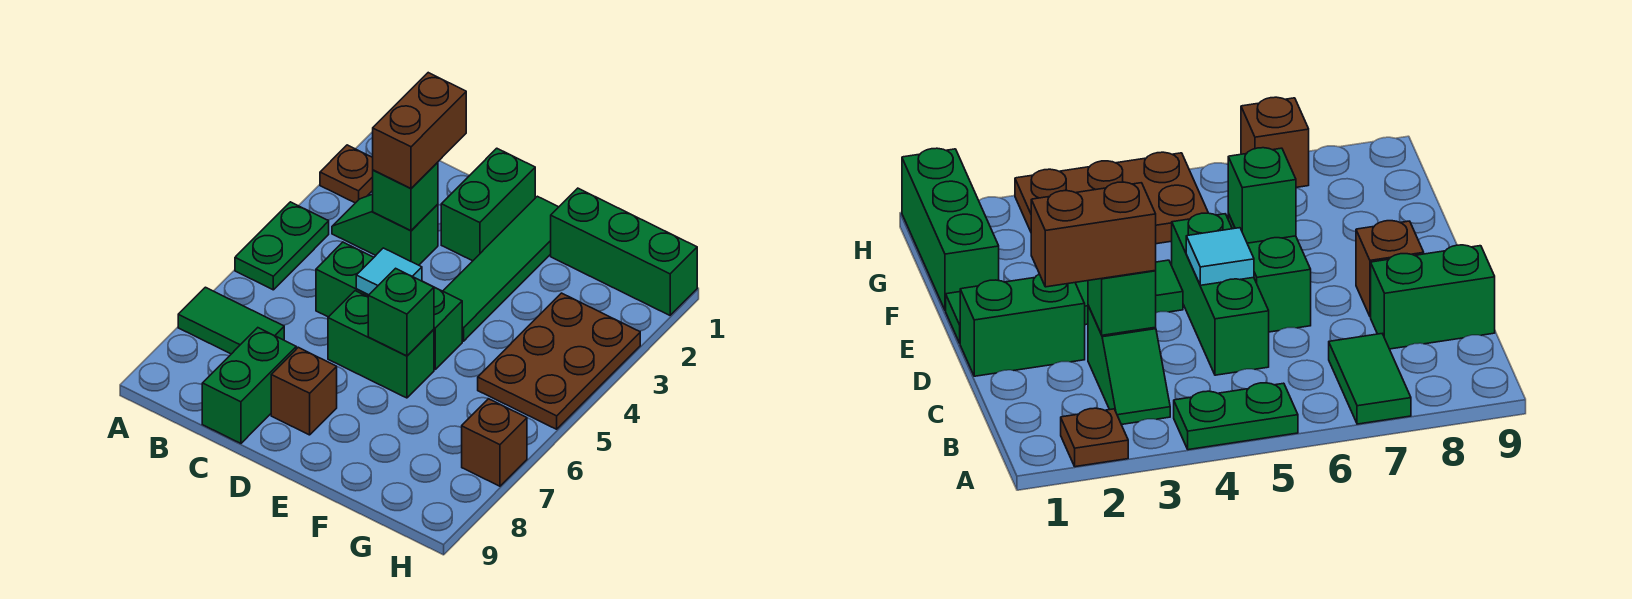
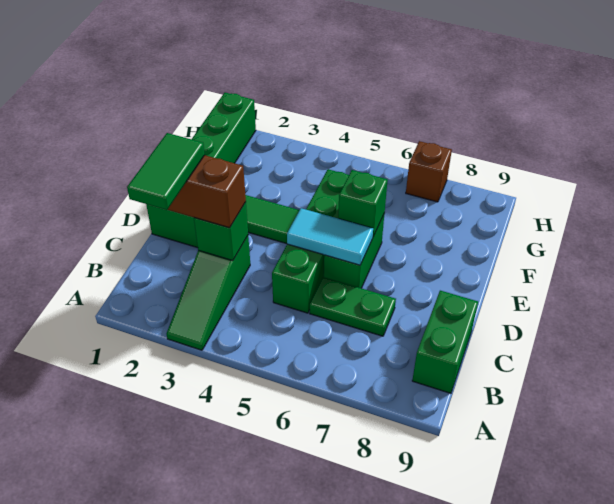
brown plate A2 level 1 -> none
green plate A4:A5 level 1 -> green plate C6:C7 level 1
green tile A7:B7 level 1 -> green tile B2:C2 level 4
green slope B3:C3 level 1 top C -> green slope A3:C3 level 1 top C
green brick C5:E5 level 1 -> green brick C5:F5 level 1
green brick C8:C9 level 1 -> green brick B9:C9 level 1
cyan tile D5 level 2 -> cyan tile D5:D6 level 2
brown brick D8 level 1 -> none
brown plate G3:H5 level 1 -> none

